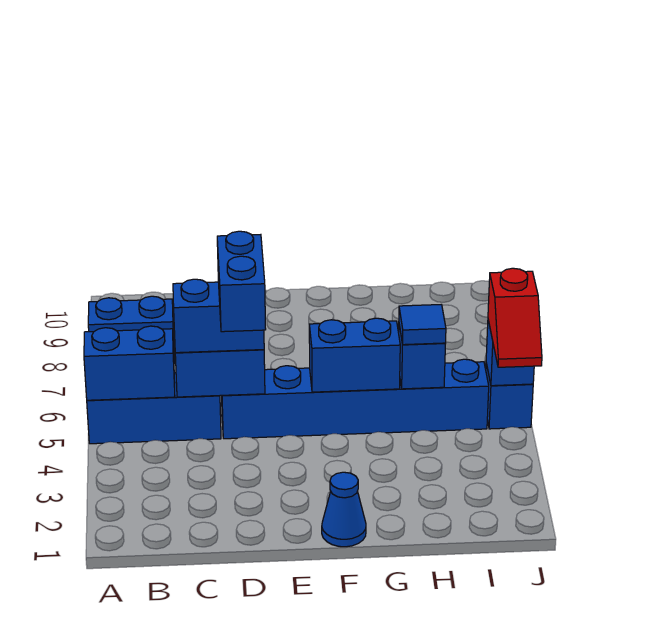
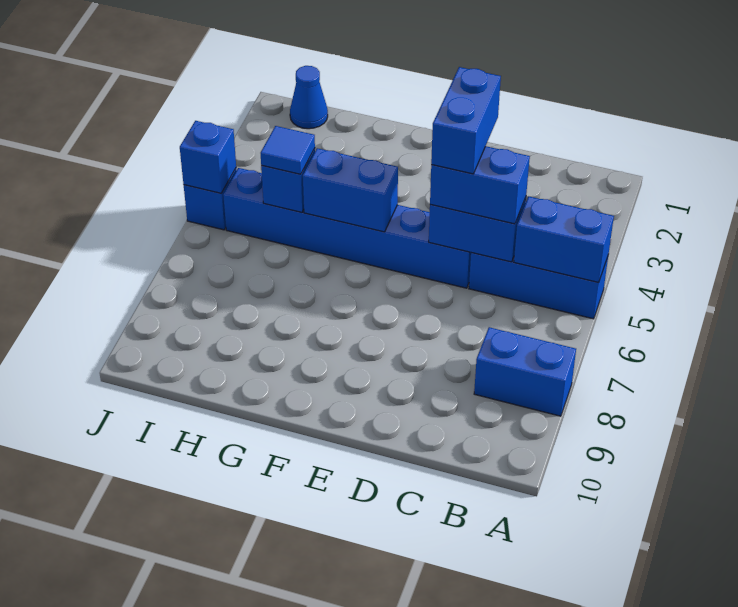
blue cone F1 level 1 -> blue cone I1 level 1
red slope J4:J5 level 3 top 5 -> none

